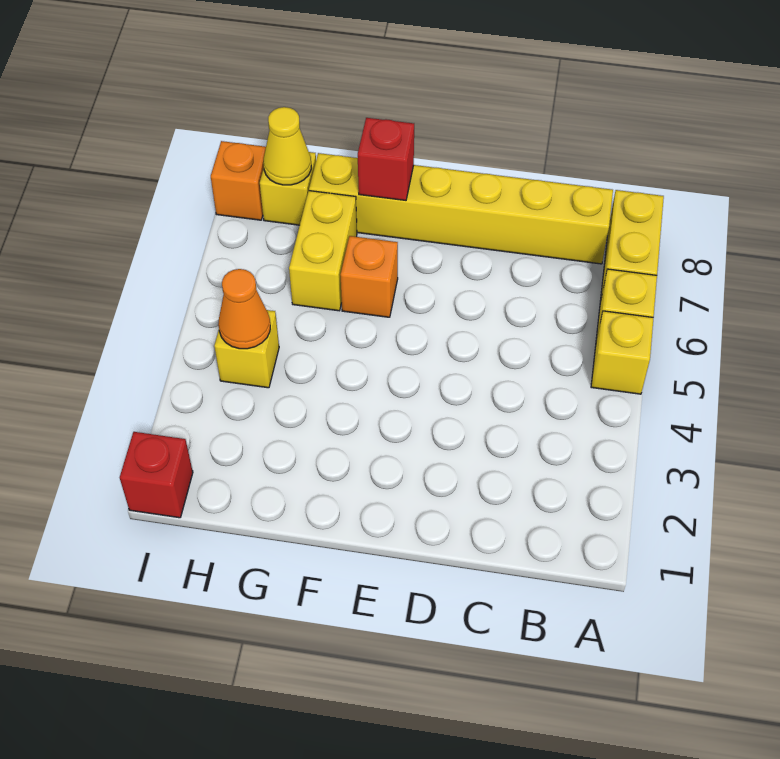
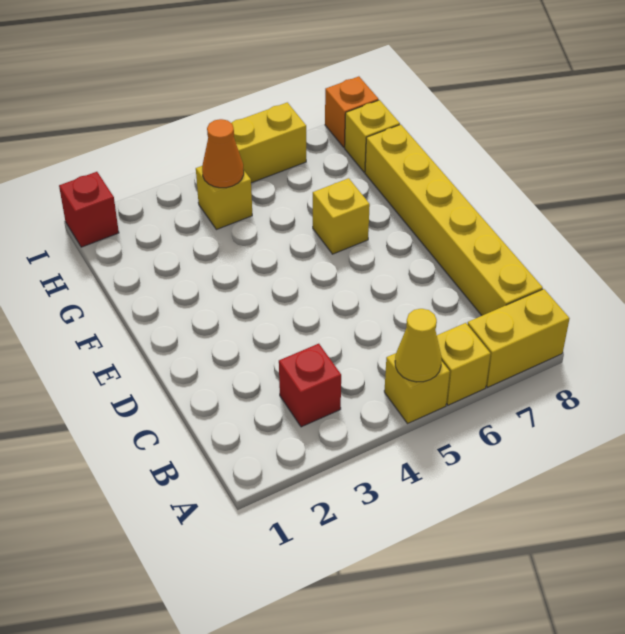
orange brick F6 level 1 -> yellow brick F6 level 1
red brick F8 level 2 -> red brick B3 level 1
yellow brick G6:G7 level 1 -> yellow brick I5:I6 level 1
yellow cone H8 level 2 -> yellow cone A5 level 2

